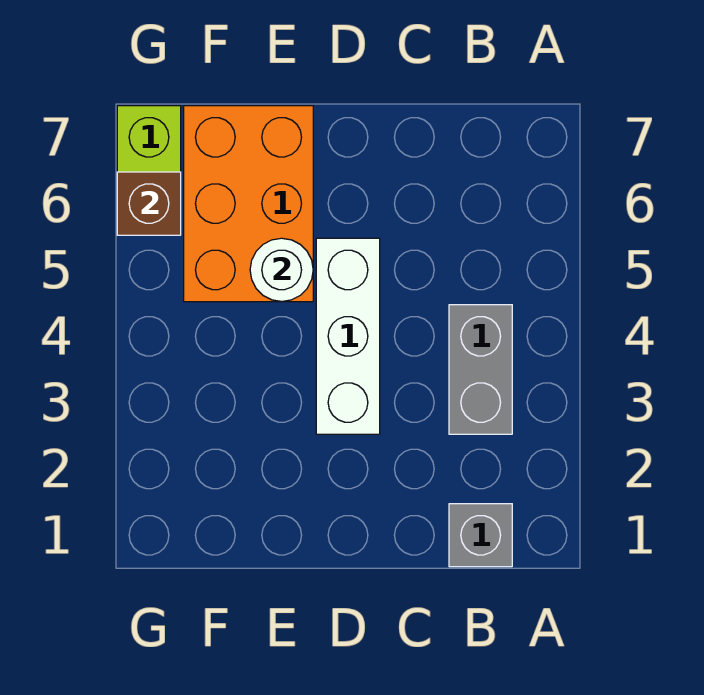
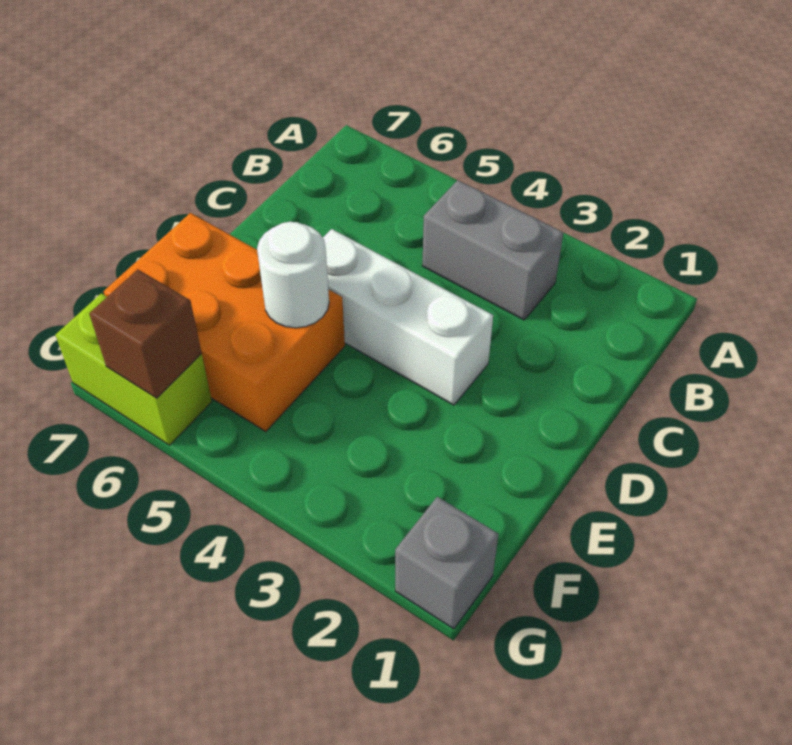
grey brick B1 level 1 -> grey brick G1 level 1

